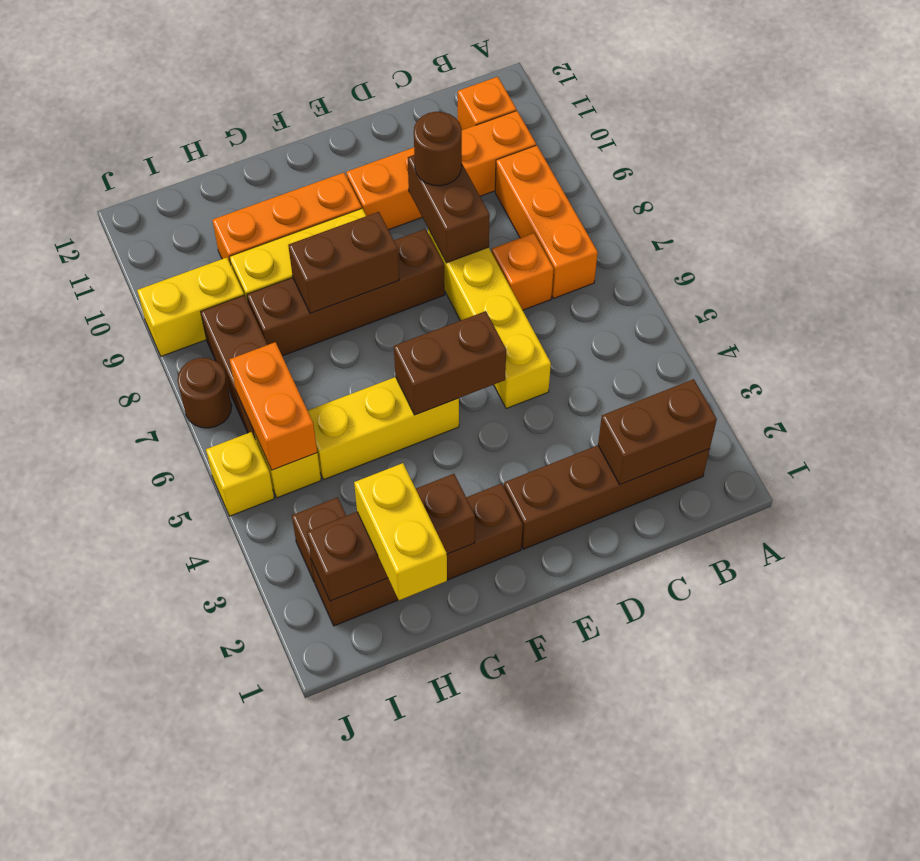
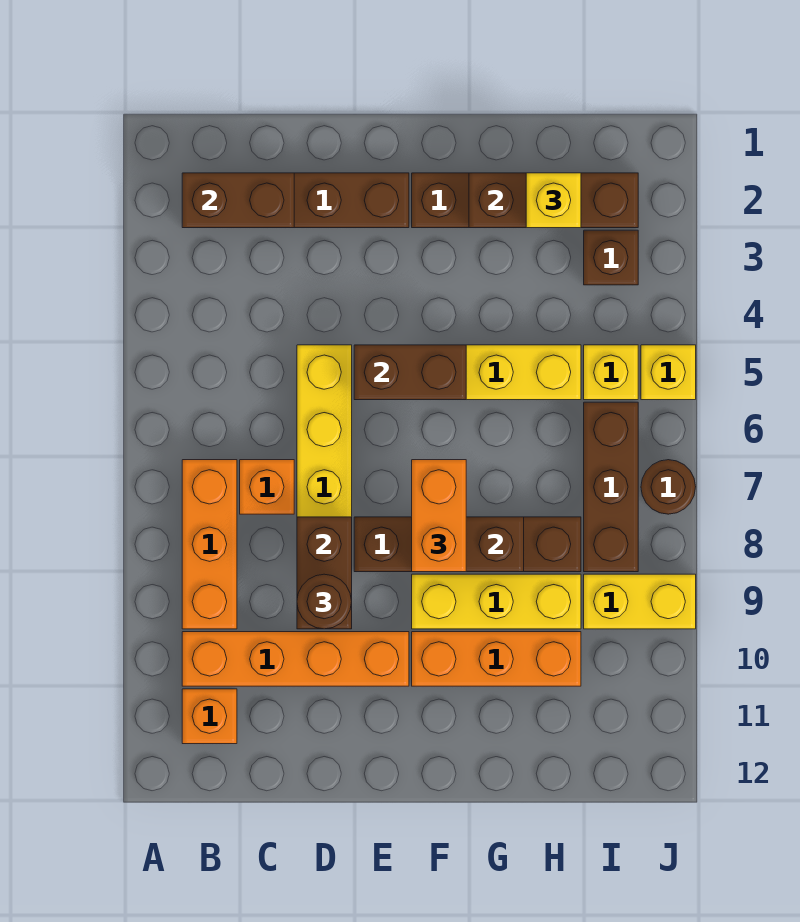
yellow brick H1:H2 level 3 -> yellow brick H2 level 3
orange brick I5:I6 level 2 -> orange brick F7:F8 level 3

